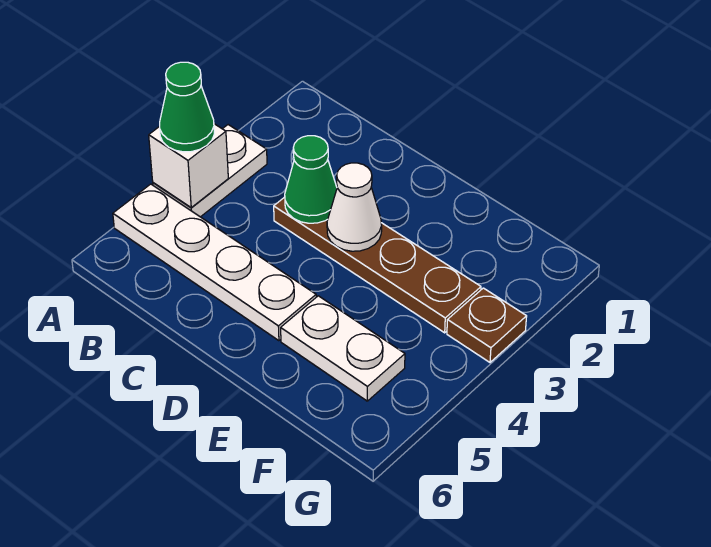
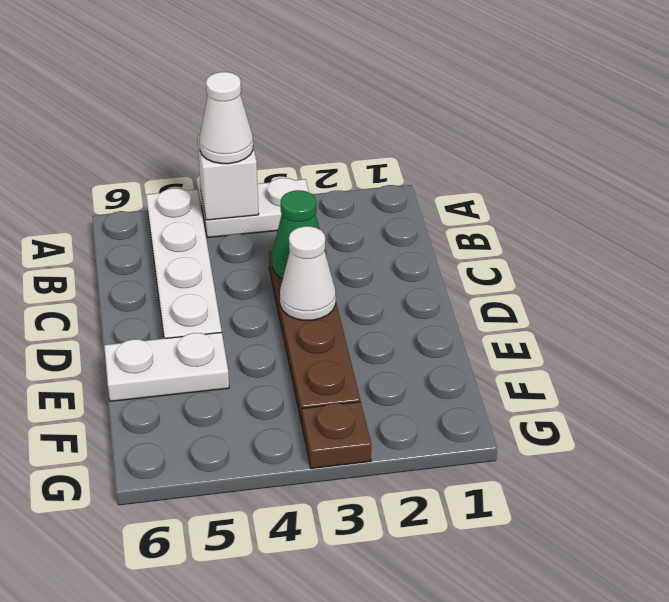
green cone A4 level 3 -> white cone A4 level 3
white plate E5:F5 level 1 -> white plate E5:E6 level 1

